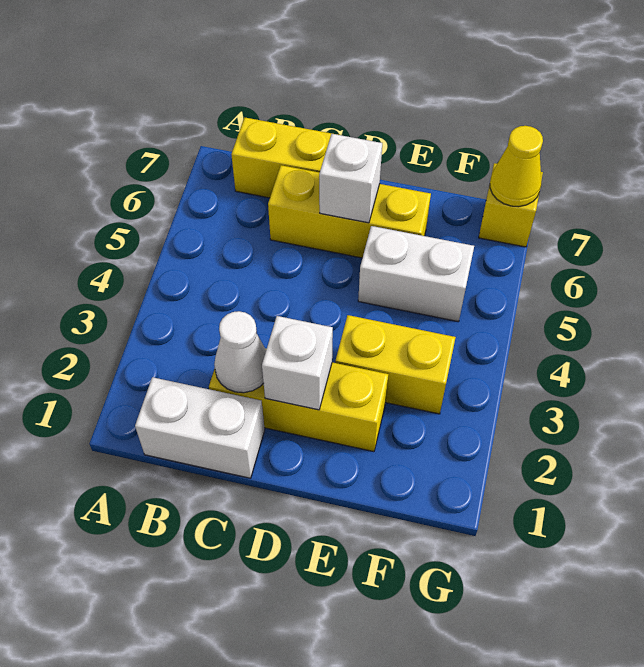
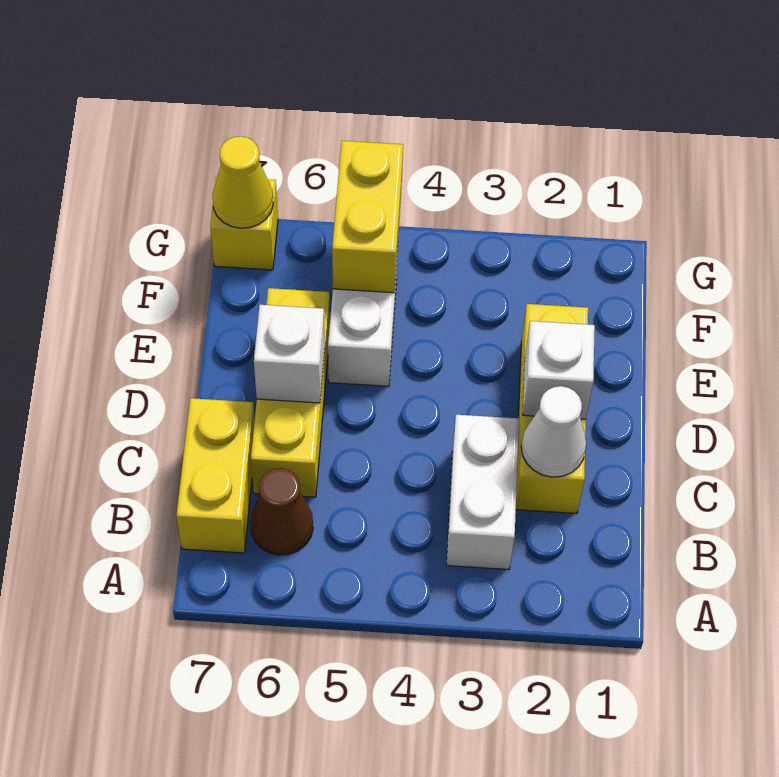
white brick B1:C1 level 1 -> white brick B3:C3 level 1
none -> brown cone B6 level 1
yellow brick E3:F3 level 1 -> yellow brick F5:G5 level 2

